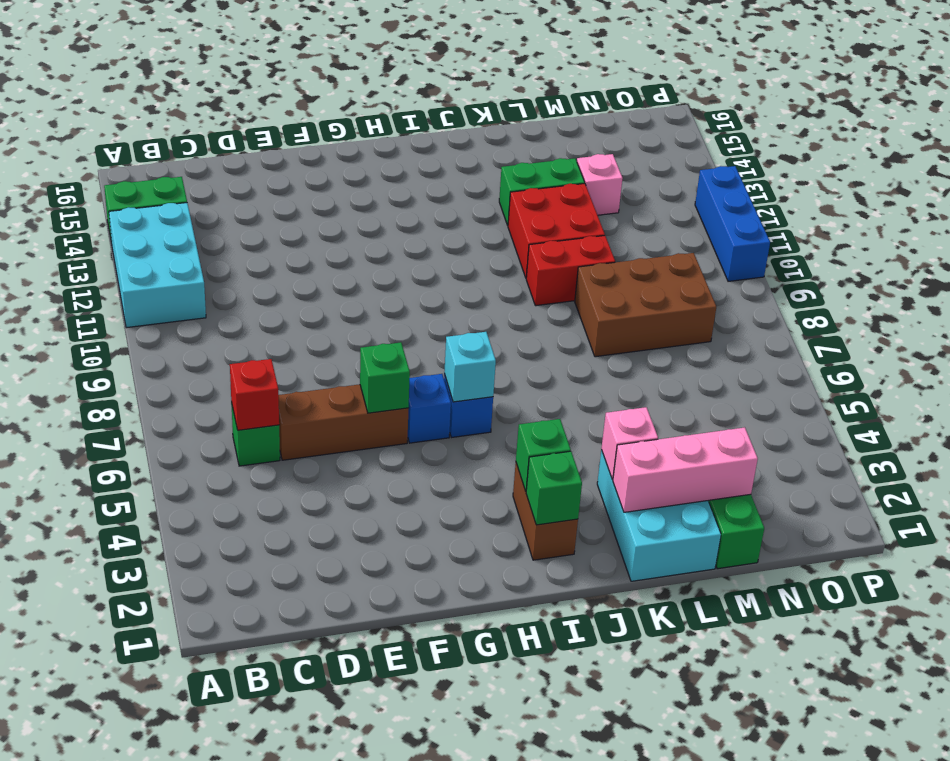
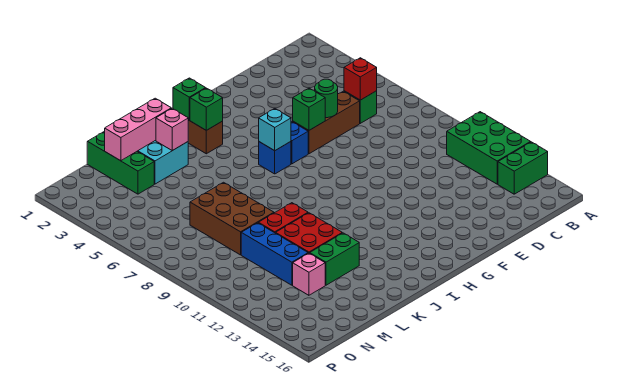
cyan brick A11:B13 level 1 -> green brick A11:B13 level 1
none -> green round brick E6 level 2
brown brick L8:N9 level 1 -> brown brick L7:M9 level 1
blue brick P10:P12 level 1 -> blue brick M10:M12 level 1

